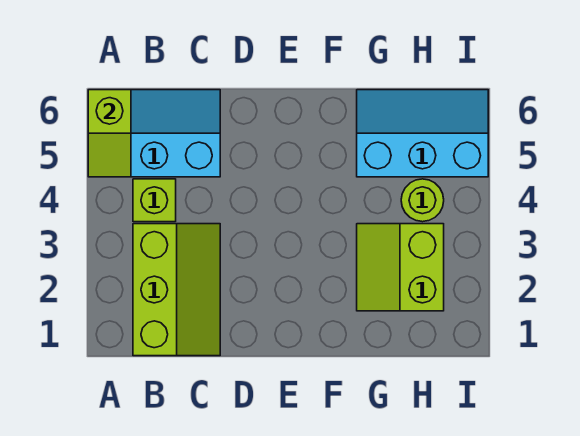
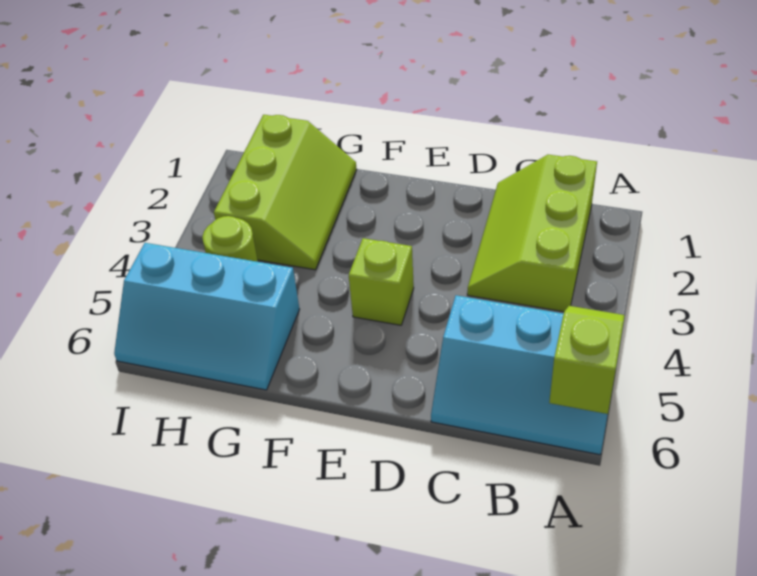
lime brick B4 level 1 -> lime brick E4 level 1
lime slope G2:H3 level 1 top H -> lime slope G1:H3 level 1 top H

